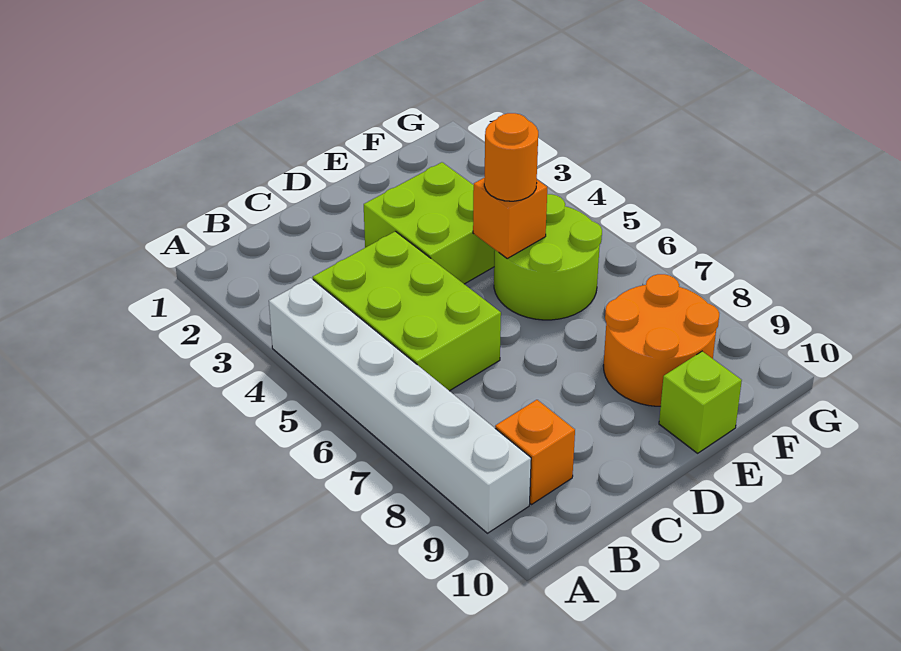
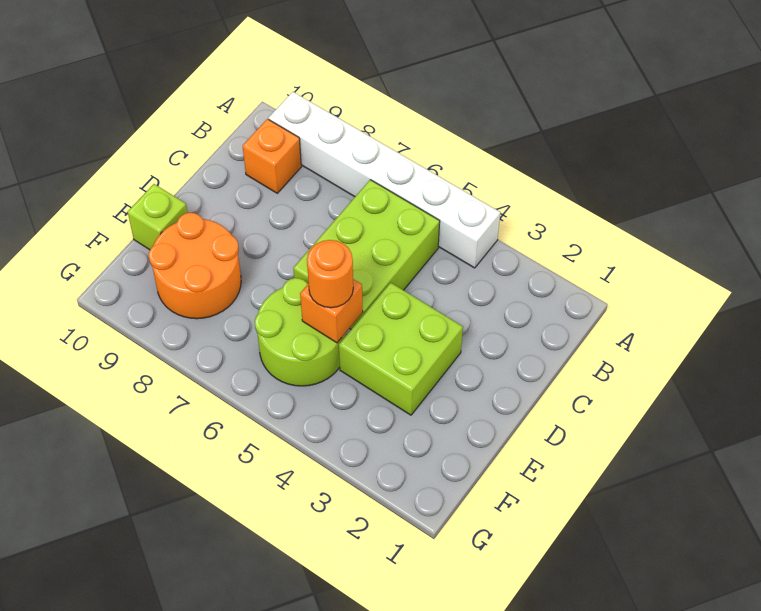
lime brick B4:C6 level 1 -> lime brick B5:D6 level 1

